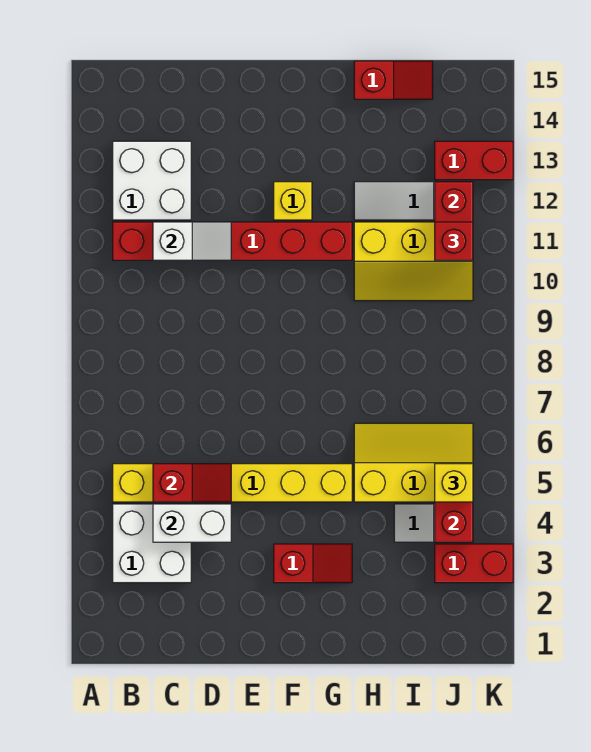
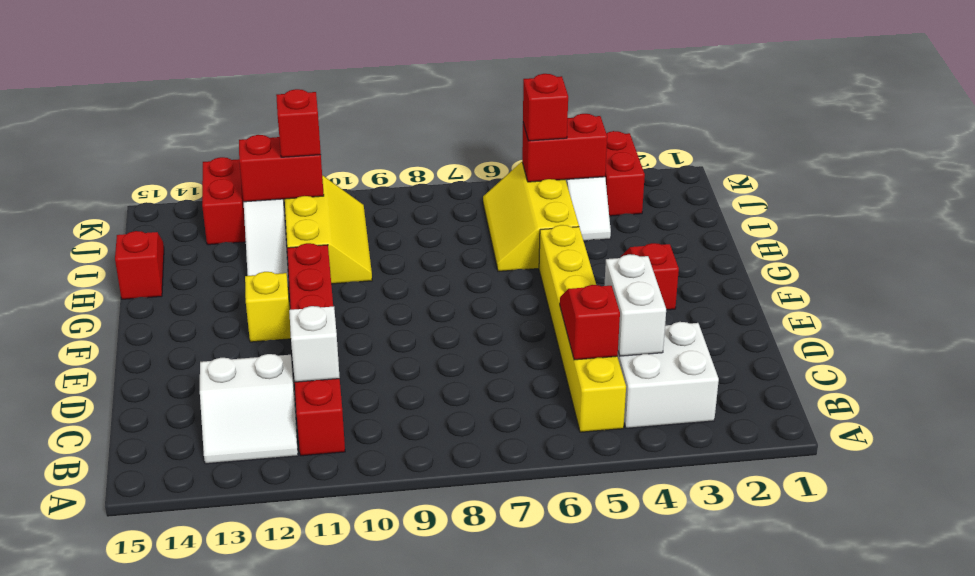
white brick B12:C13 level 1 -> white slope B12:C13 level 1 top C
yellow brick J5 level 3 -> red brick J5 level 3

